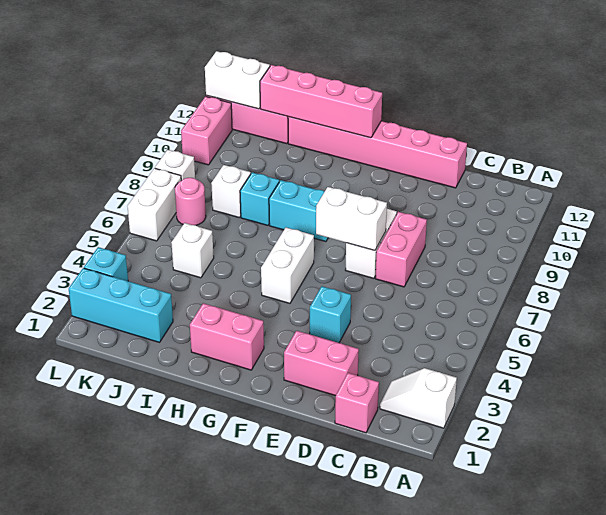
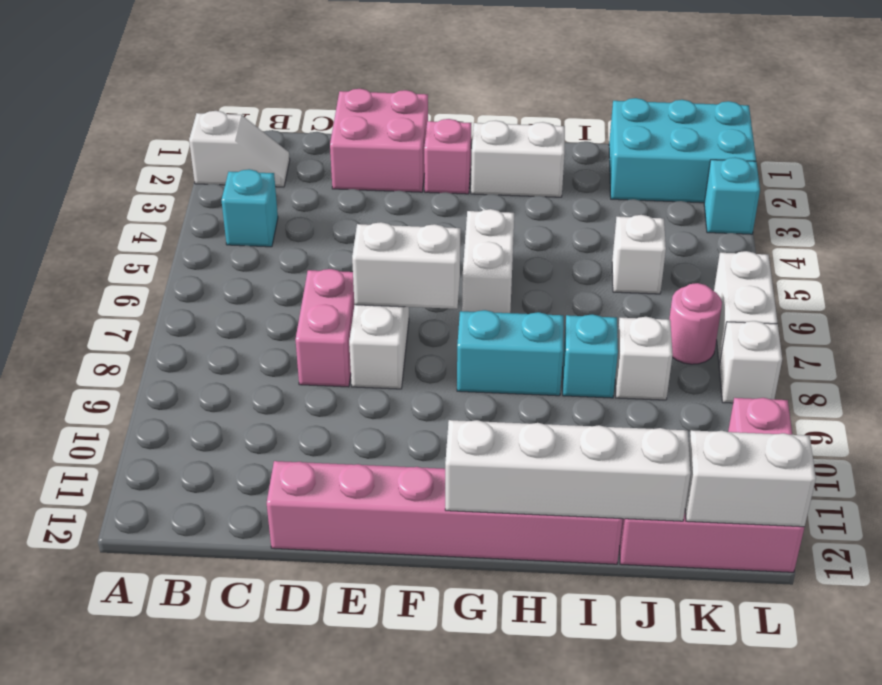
pink brick C1 level 1 -> pink brick F2 level 1
pink brick D2:E2 level 1 -> pink brick D1:E2 level 1
cyan brick E4 level 1 -> cyan brick B4 level 1
pink brick G2:H2 level 1 -> white brick G2:H2 level 1
pink brick G12:J12 level 2 -> white brick G12:J12 level 2
cyan brick J2:L2 level 1 -> cyan brick J1:L2 level 1

